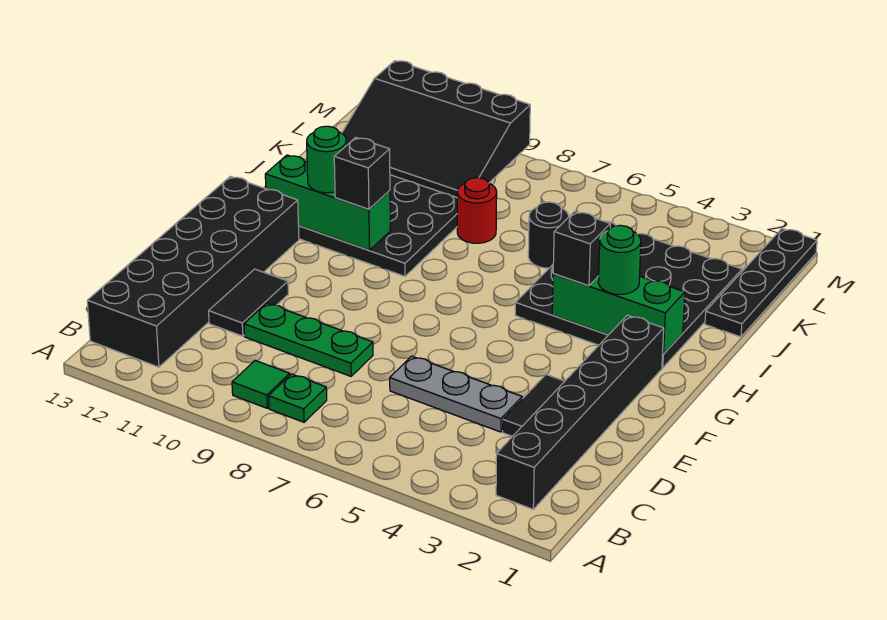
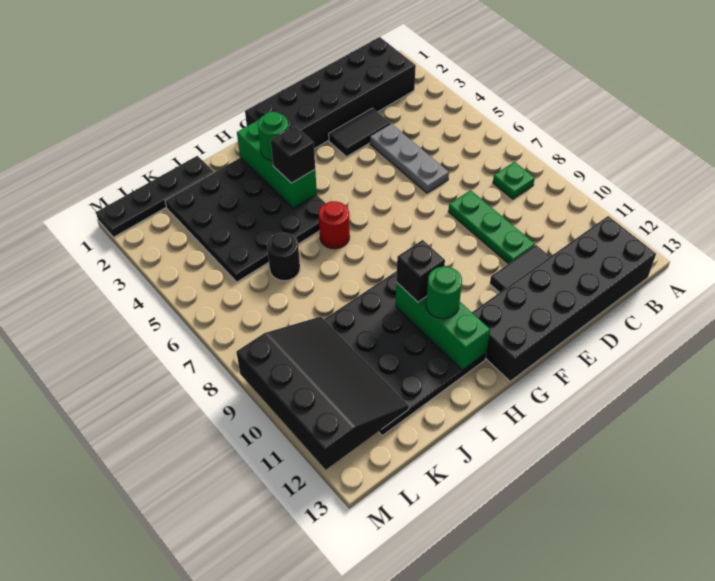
black brick B2:G2 level 1 -> black brick B1:G2 level 1
green tile B9 level 1 -> none
red round brick J8 level 1 -> red round brick H6 level 1

